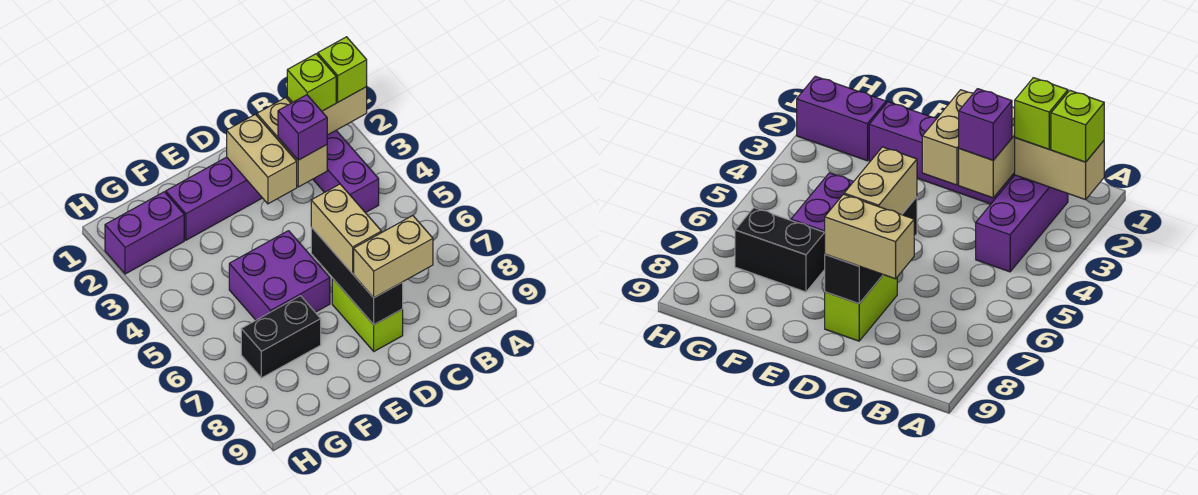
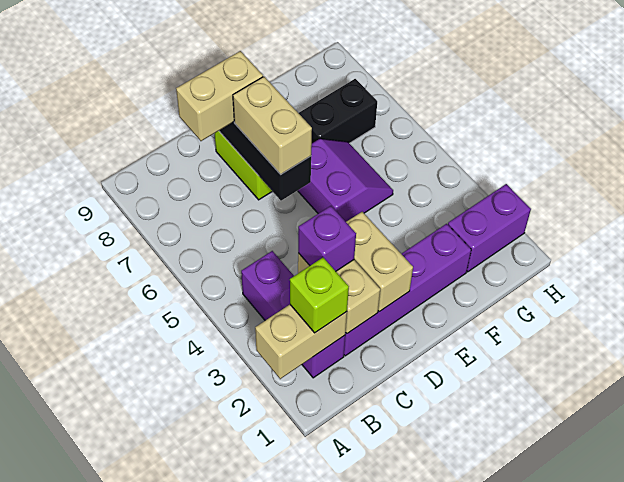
lime brick A2 level 3 -> none
purple brick E5:F6 level 1 -> purple slope E5:F6 level 1 top E

